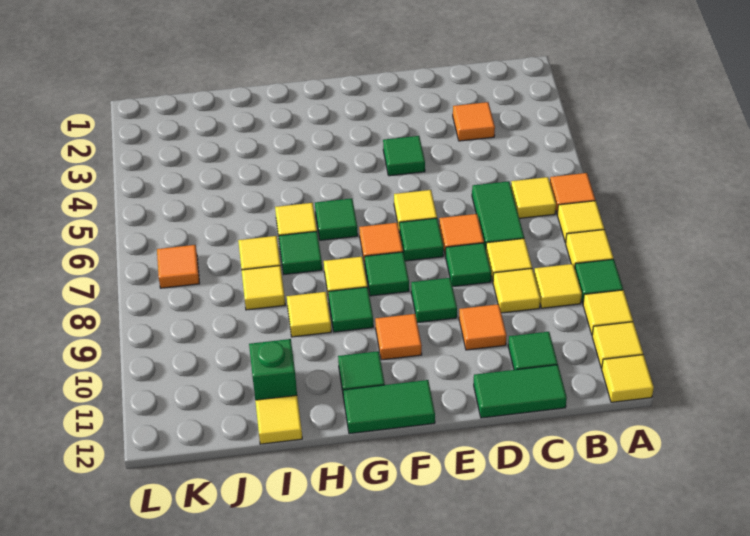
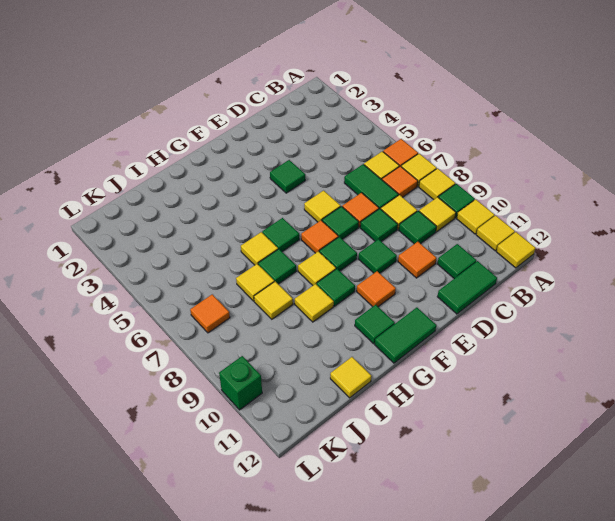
orange tile C3 level 1 -> orange tile B7 level 1
yellow tile C9 level 1 -> green tile C9 level 1
green brick I11 level 1 -> green brick L10 level 1

